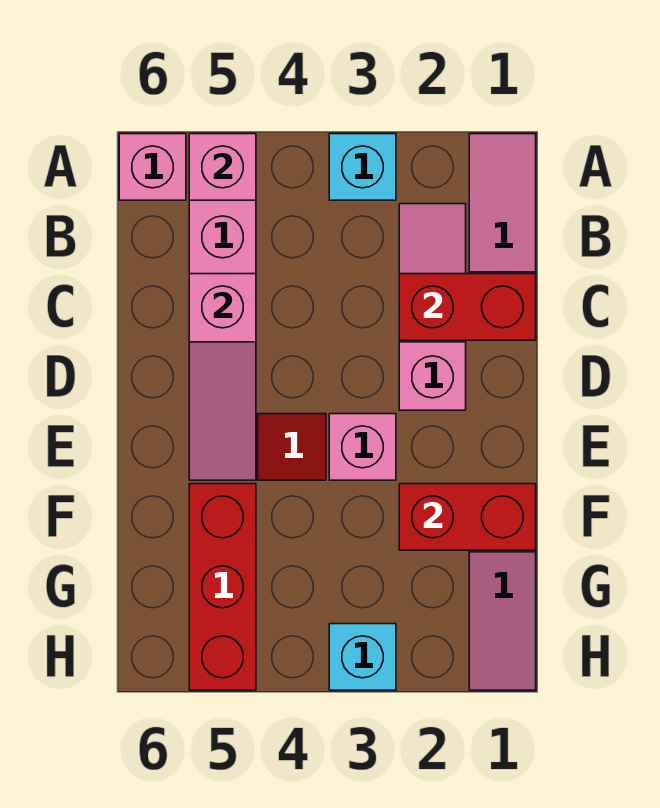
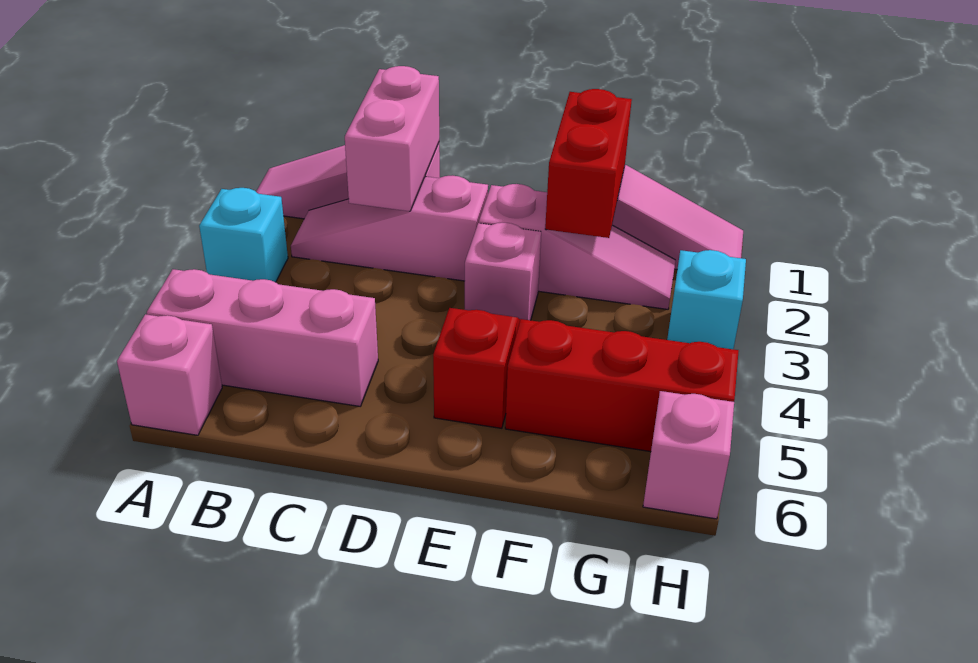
pink brick A5 level 2 -> pink brick H6 level 1
red brick C1:C2 level 2 -> pink brick C1:C2 level 2
pink slope C5:E5 level 2 top C -> pink slope E2:G2 level 1 top E

